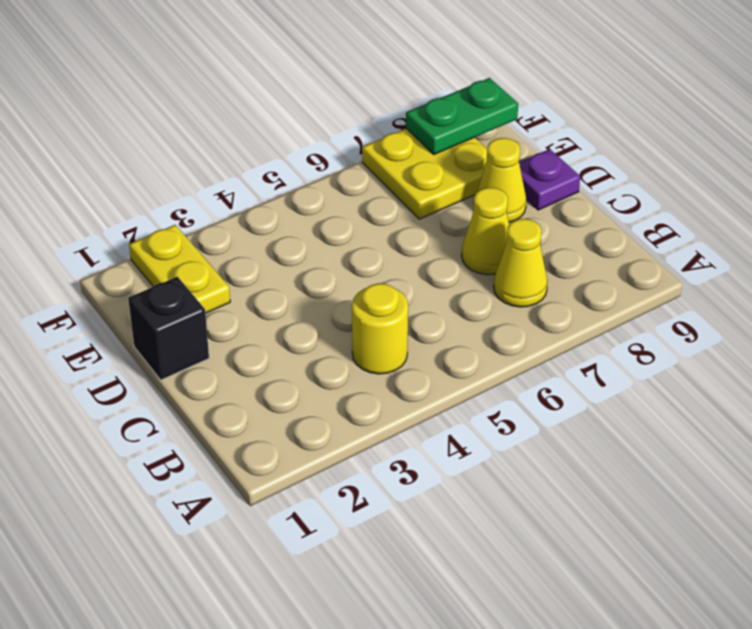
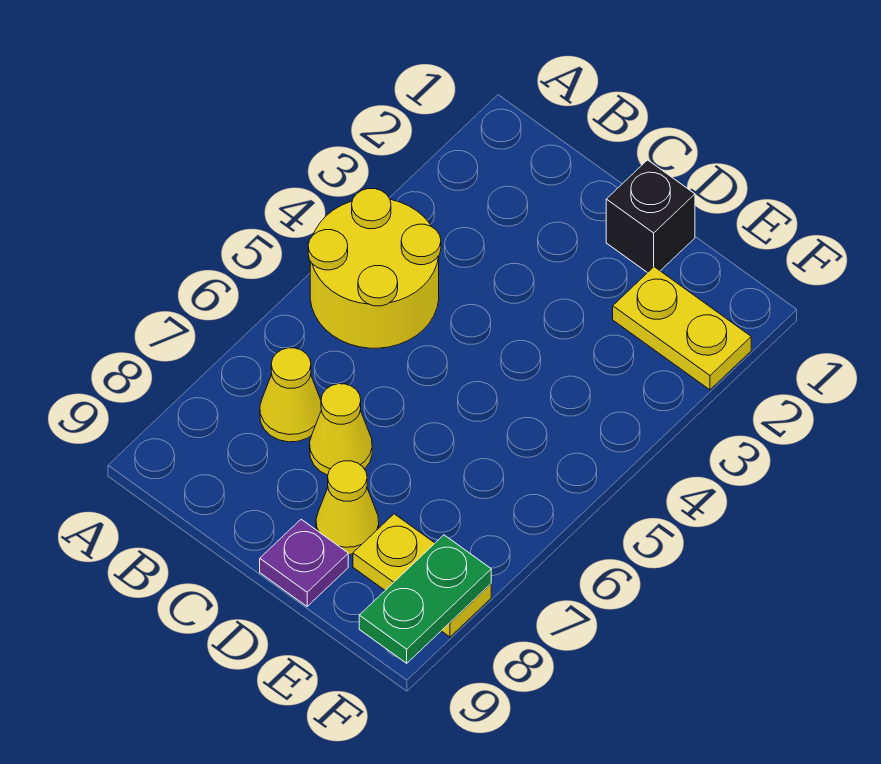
yellow round brick B4 level 1 -> yellow round brick A4:B5 level 1
yellow plate E7:F8 level 1 -> yellow plate E8:F8 level 1

